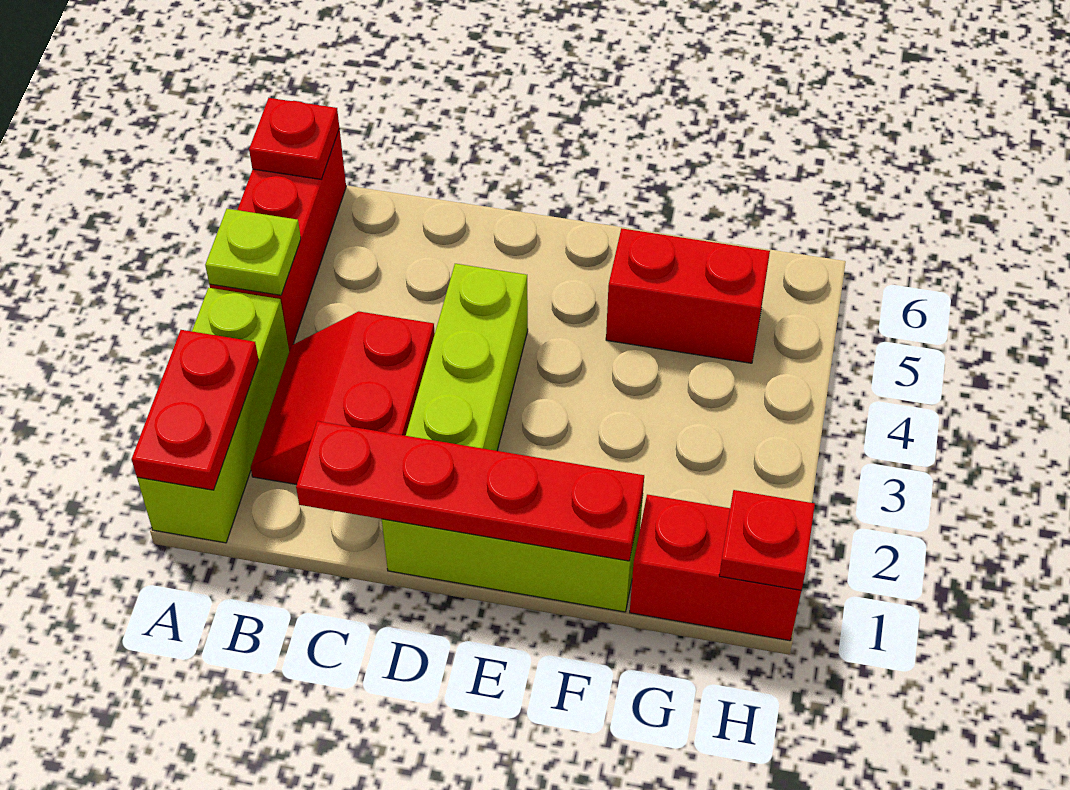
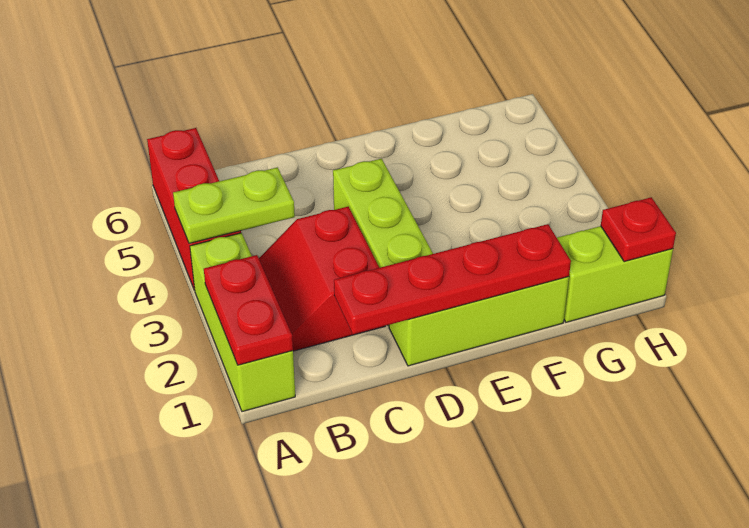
lime plate A4 level 2 -> lime plate A4:B4 level 2
red plate A6 level 2 -> none
red brick F5:G5 level 1 -> none
red brick G1:H1 level 1 -> lime brick G1:H1 level 1

